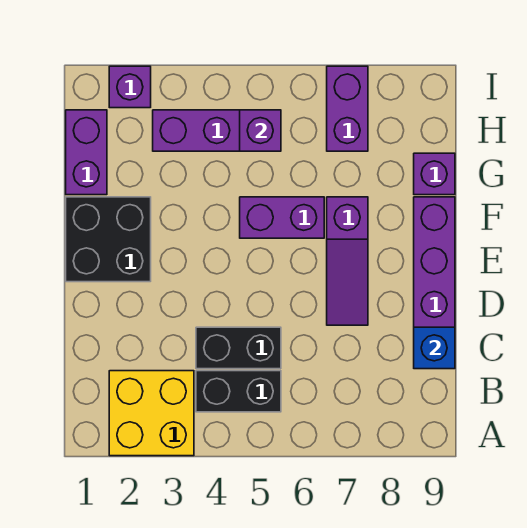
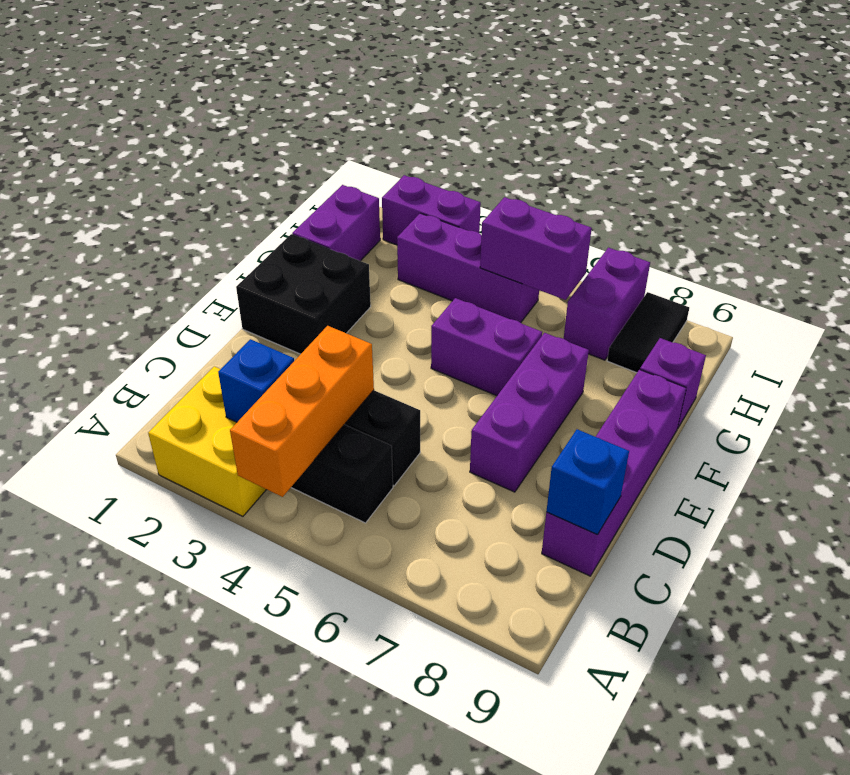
none -> orange brick A4:C4 level 2
none -> blue brick B3 level 2
purple slope D7:F7 level 1 top F -> purple brick D7:F7 level 1
purple brick H5 level 2 -> purple brick H5:H6 level 2
none -> black tile H8:I8 level 1
purple brick I2 level 1 -> purple brick I2:I3 level 1

